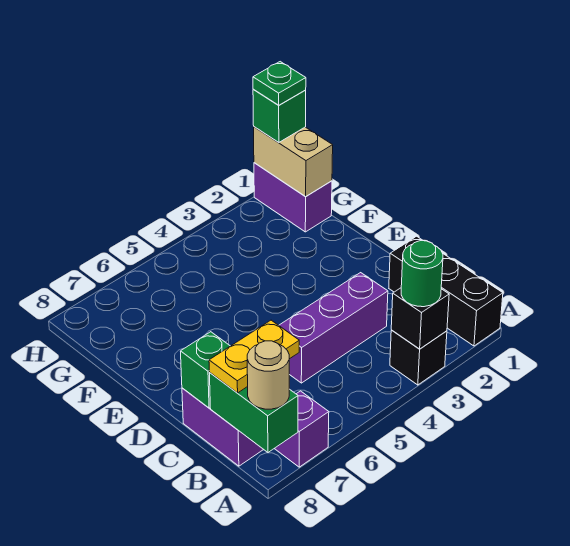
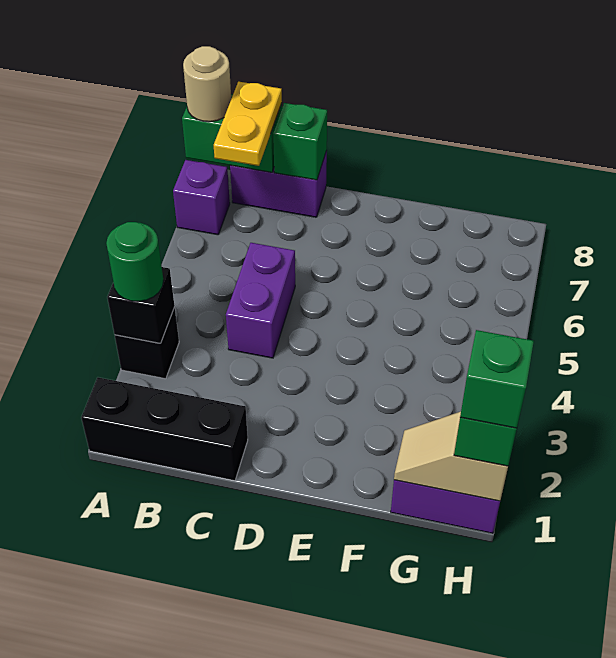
purple brick C3:C5 level 1 -> purple brick C4:C5 level 1
tan brick G1:H1 level 2 -> tan slope G1:H1 level 2 top H
green plate H1 level 4 -> green brick H1 level 4

